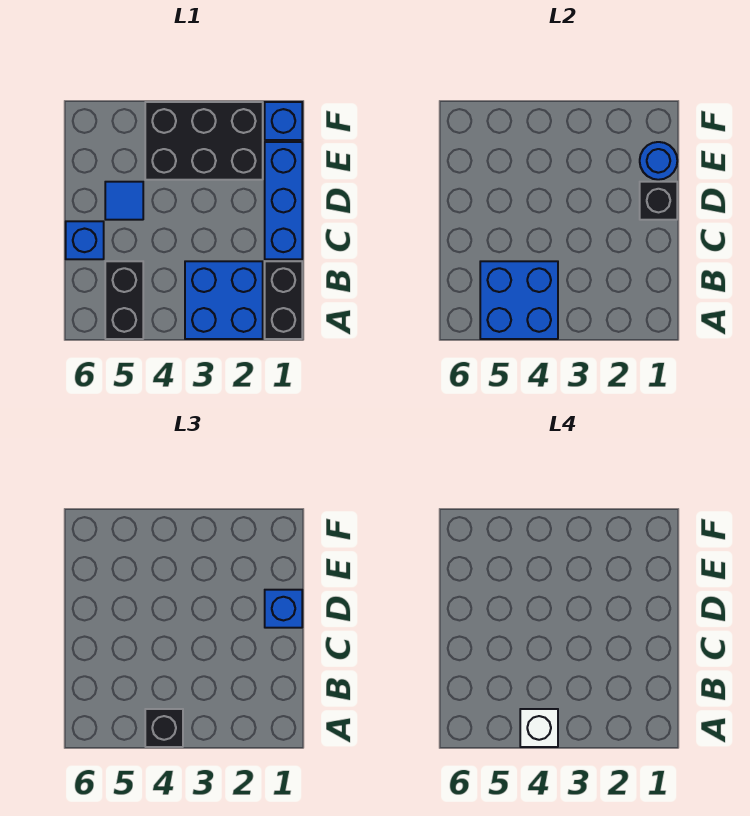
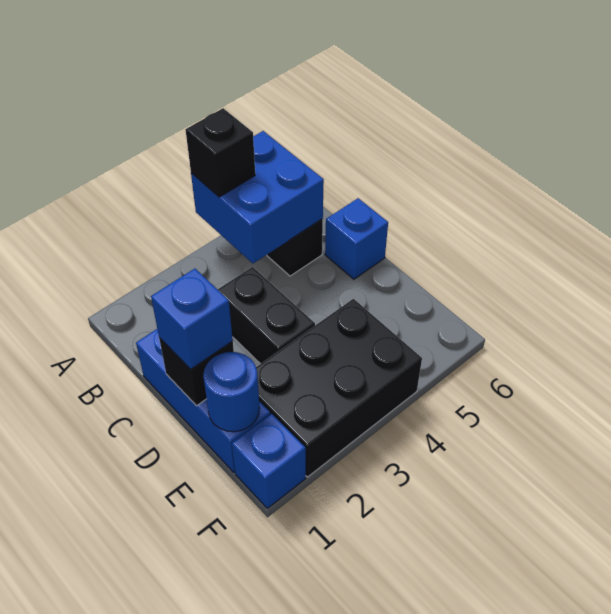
black brick A1:B1 level 1 -> black brick C3:D3 level 1
blue brick A2:B3 level 1 -> none
white brick A4 level 4 -> none
blue tile D5 level 1 -> none

